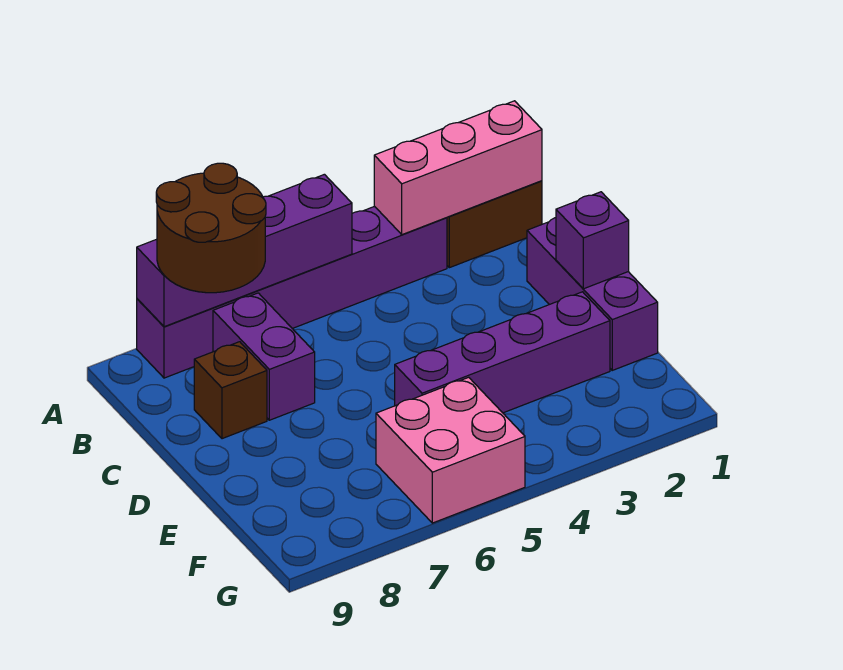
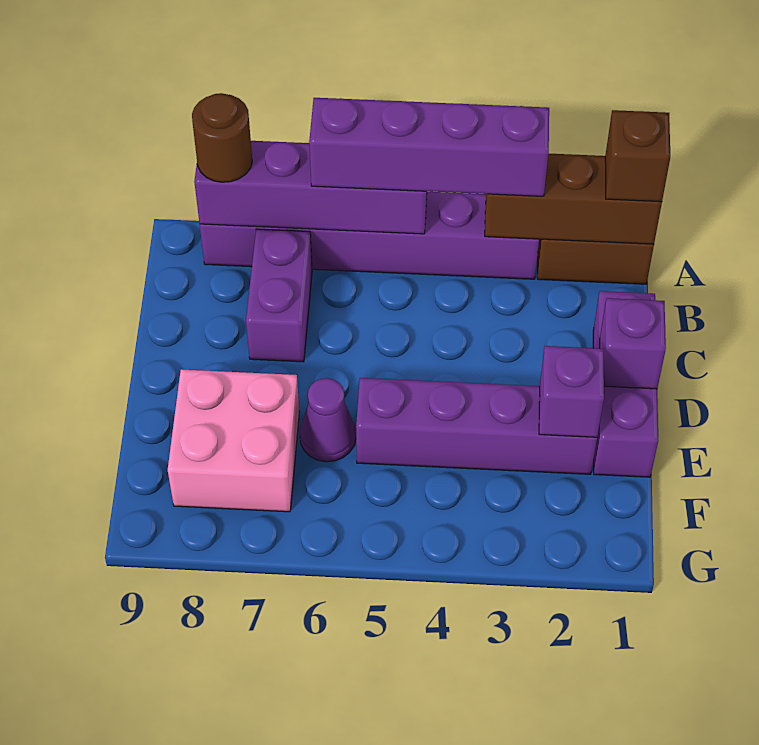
pink brick A1:A3 level 2 -> brown brick A1:A3 level 2
none -> purple brick A3:A6 level 3
brown round brick A7:B8 level 3 -> brown round brick A8 level 3
brown brick C8 level 1 -> brown brick A1 level 3
none -> purple brick E2 level 2
none -> purple cone E6 level 1
pink brick F5:G6 level 1 -> pink brick E7:F8 level 1

